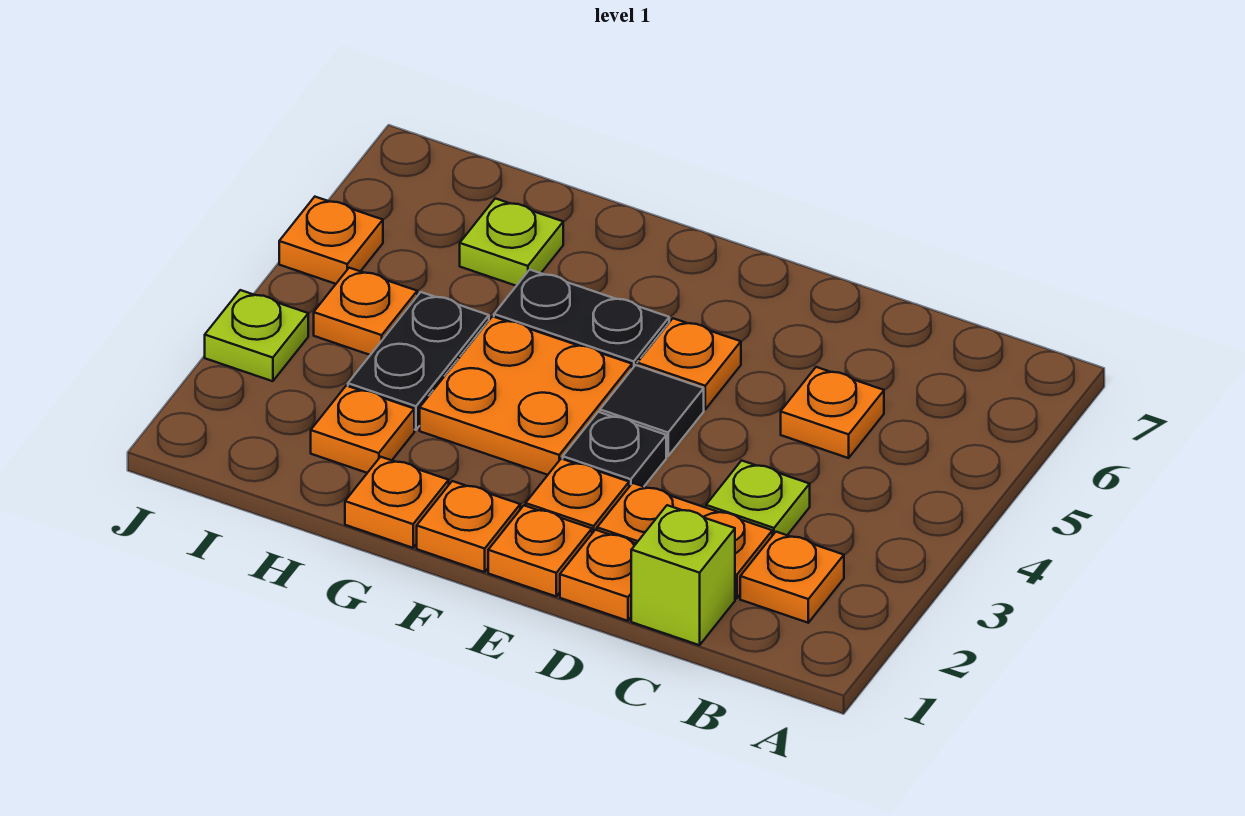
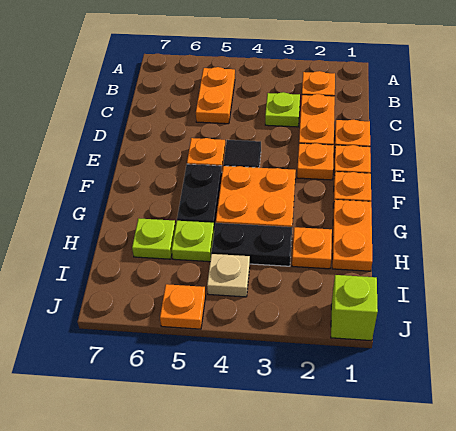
lime brick C1 level 1 -> lime brick J1 level 1
orange plate C5 level 1 -> orange plate B5:C5 level 1
black plate E3 level 1 -> none
orange plate G1 level 1 -> orange plate G1:H1 level 1
orange plate I4 level 1 -> tan plate I4 level 1
lime plate J3 level 1 -> lime plate H5 level 1

